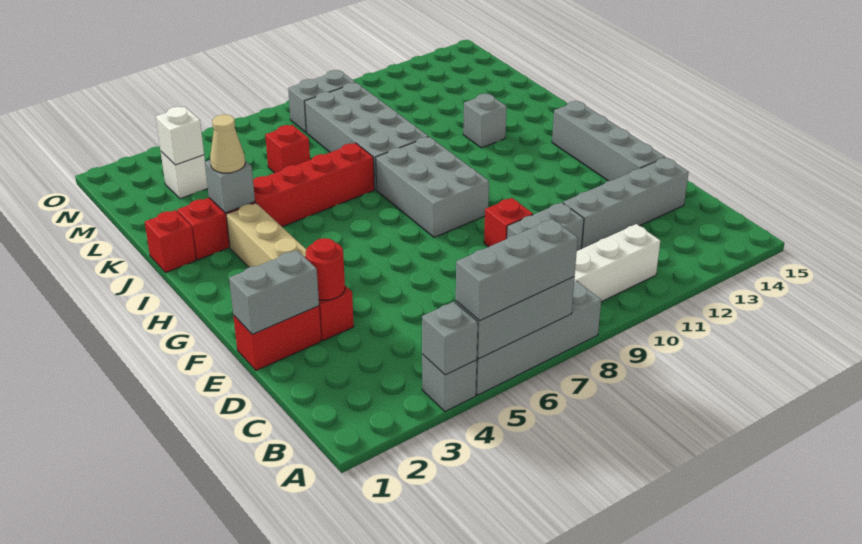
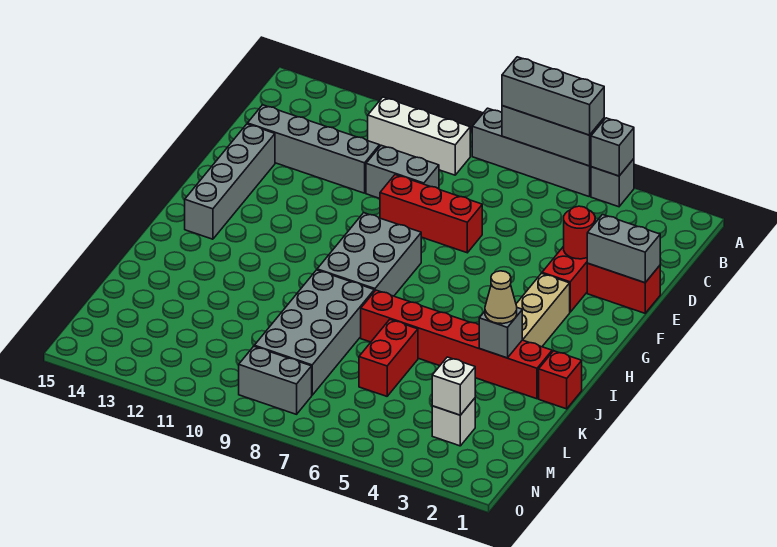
red brick E9 level 1 -> red brick E7:E9 level 1
grey brick J12 level 1 -> none
red brick L6 level 1 -> red brick K6:L6 level 1

